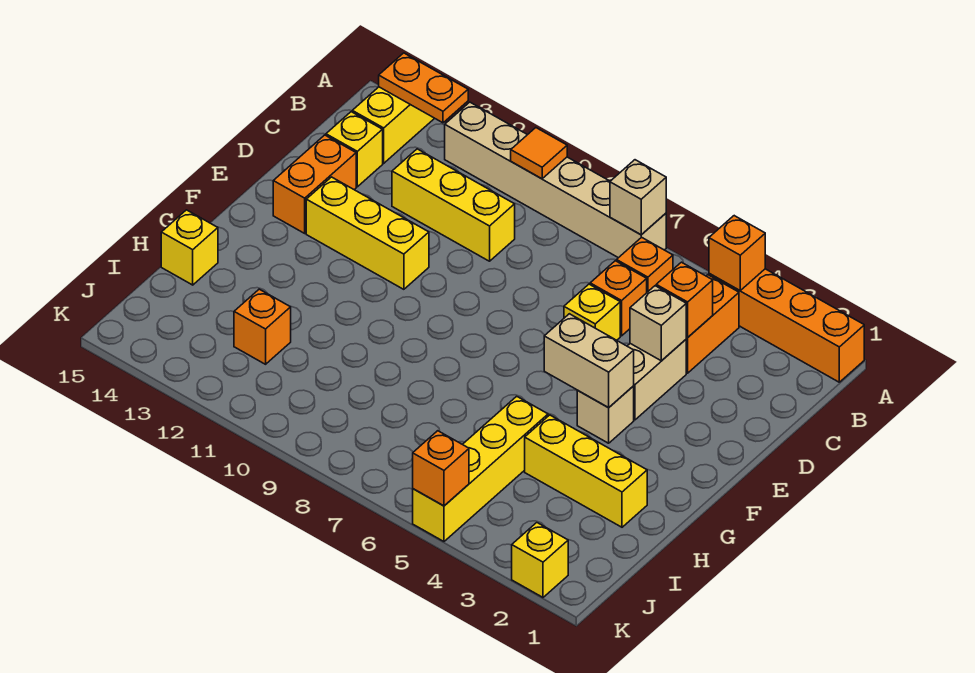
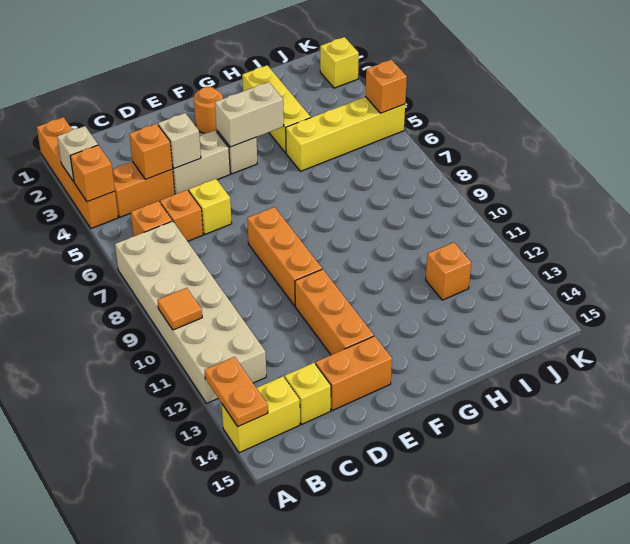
tan brick A7:A12 level 1 -> tan brick A7:B12 level 1
tan brick A7 level 2 -> tan brick A3 level 2
yellow brick C10:C12 level 1 -> none
none -> orange brick E8:E10 level 1
yellow brick E11:E13 level 1 -> orange brick E11:E13 level 1
none -> orange round brick F2 level 1
tan brick F4:F5 level 2 -> tan brick F4:G4 level 2
yellow brick H15 level 1 -> none

